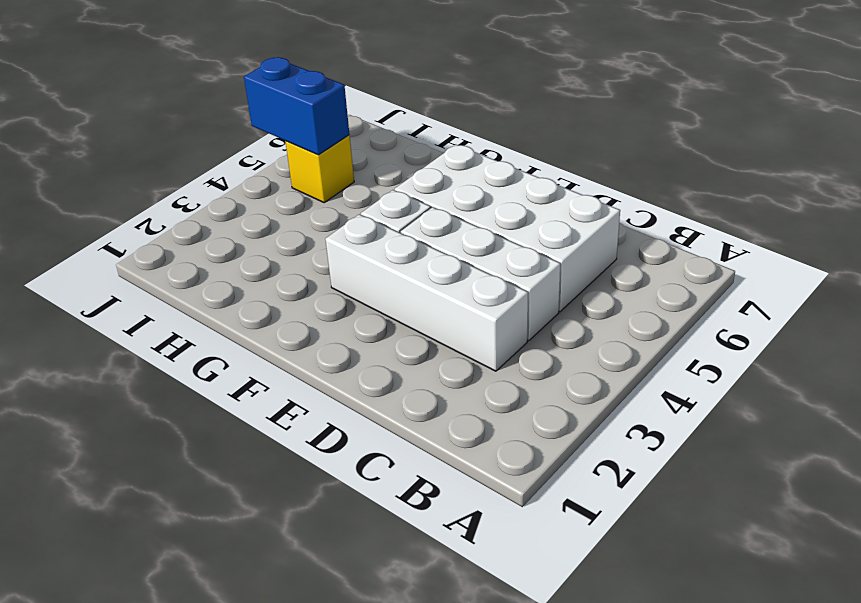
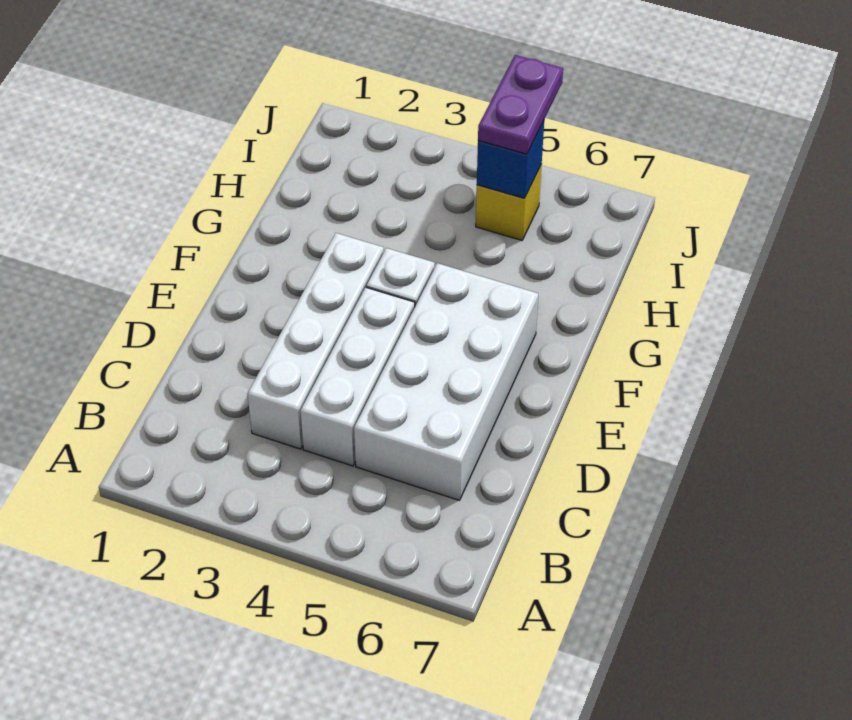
blue brick I5:J5 level 2 -> blue brick I5 level 2
none -> purple plate I5:J5 level 3

